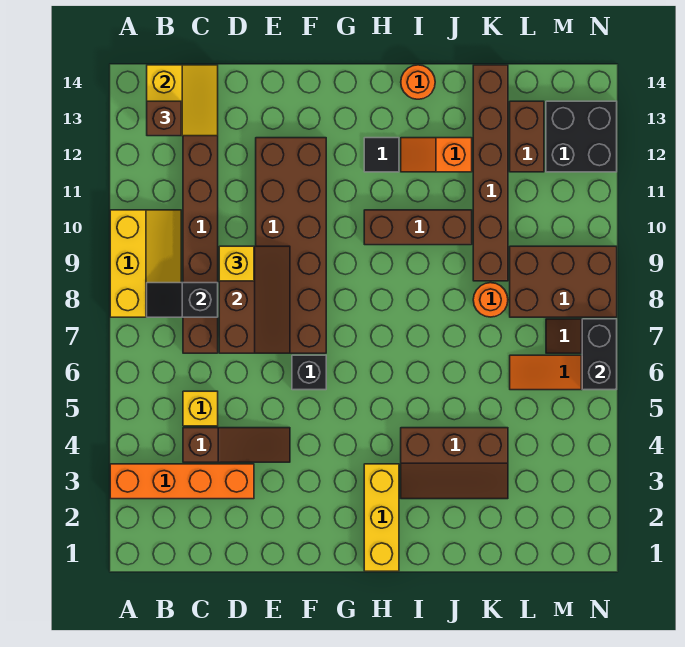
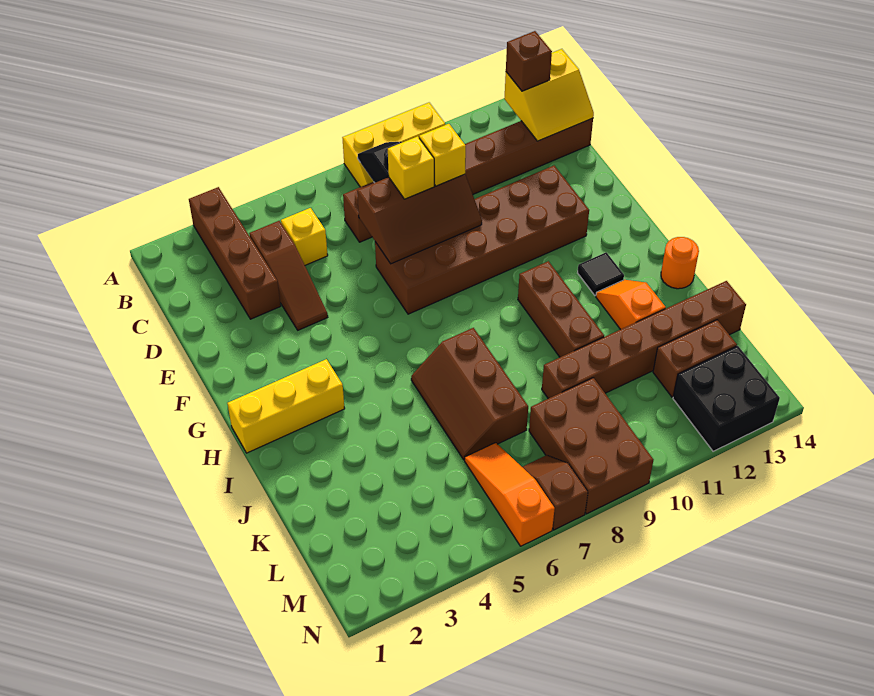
orange brick A3:D3 level 1 -> brown brick A3:D3 level 1
none -> yellow brick D8 level 3
black brick F6 level 1 -> none
brown slope I3:K4 level 1 top 4 -> brown slope I6:K7 level 1 top 7
orange round brick K8 level 1 -> none
black brick N6:N7 level 2 -> none

